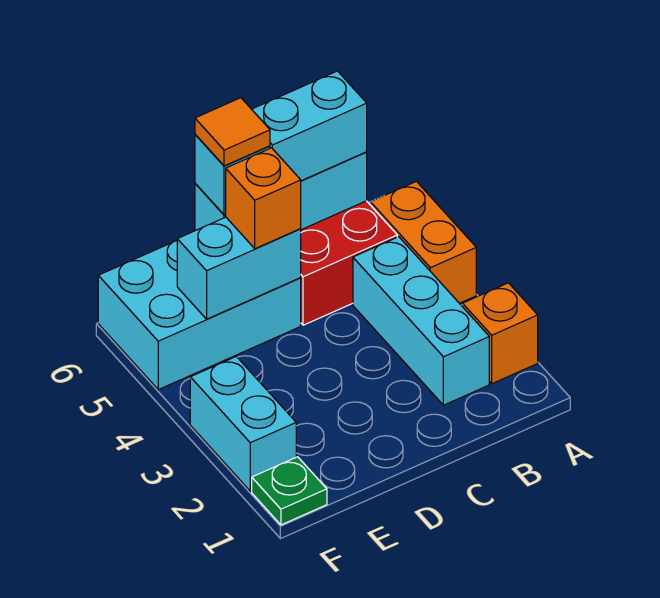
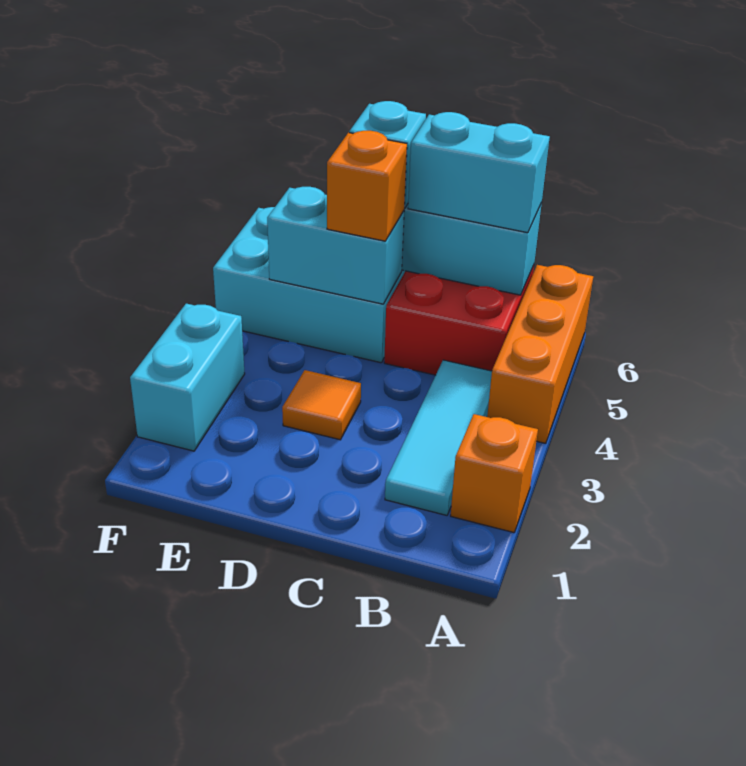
orange brick A4:A5 level 1 -> orange brick A4:A6 level 1
cyan brick B2:B4 level 1 -> cyan tile B2:B4 level 1
orange tile D6 level 4 -> orange tile D3 level 1
green plate F1 level 1 -> none

